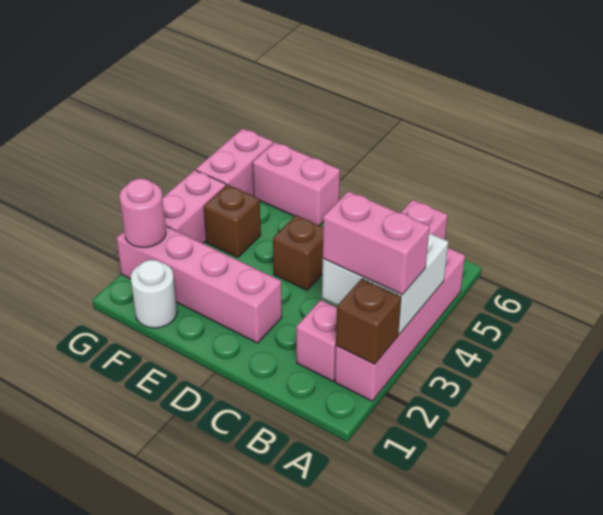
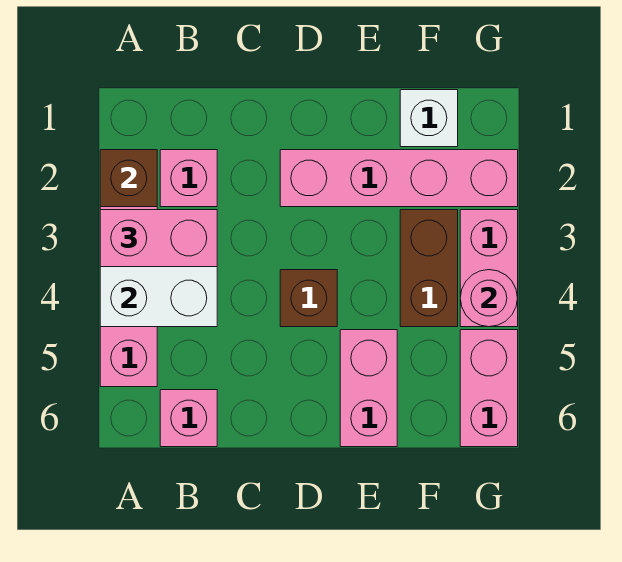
pink brick E6:F6 level 1 -> pink brick E5:E6 level 1
white round brick F1 level 1 -> white brick F1 level 1
brown brick F4 level 1 -> brown brick F3:F4 level 1
pink round brick G2 level 2 -> pink round brick G4 level 2

